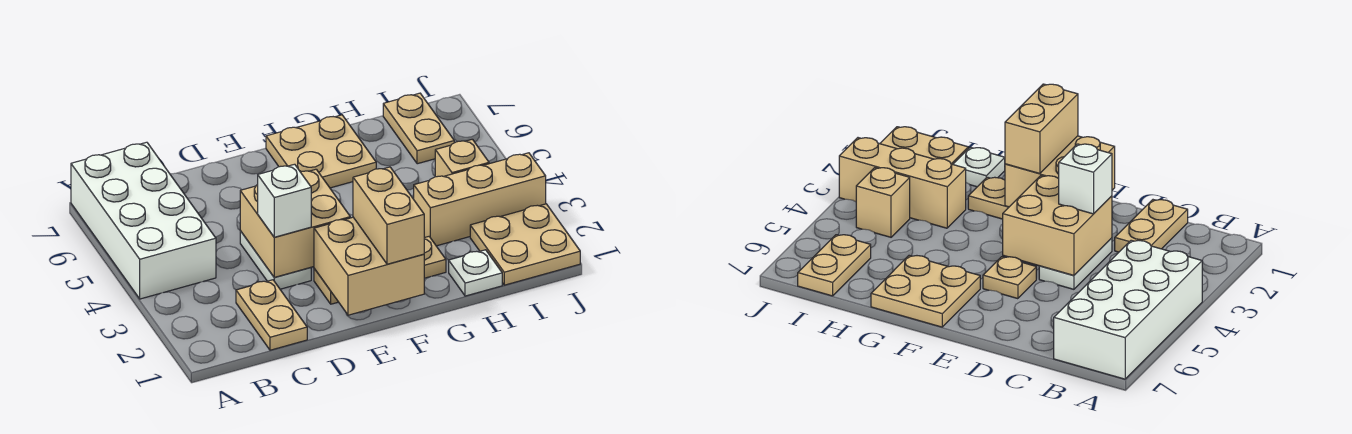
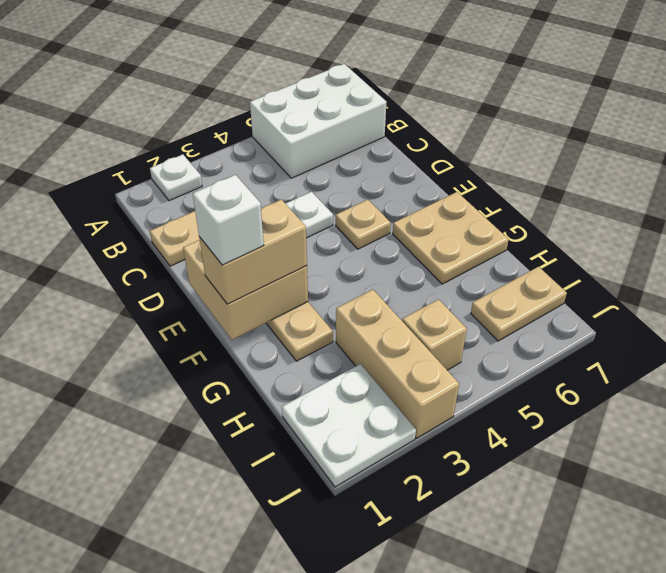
white brick A4:B7 level 1 -> white brick A5:B7 level 1
tan brick D3:E4 level 2 -> none
white brick D3 level 3 -> white brick F1 level 4
white plate H1 level 1 -> white plate A2 level 1
tan plate I1:J2 level 1 -> white plate I1:J2 level 1

